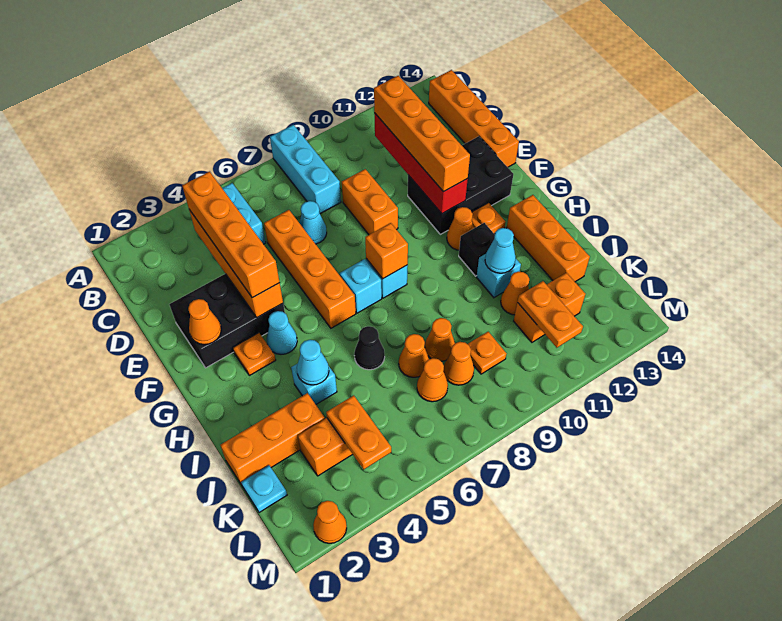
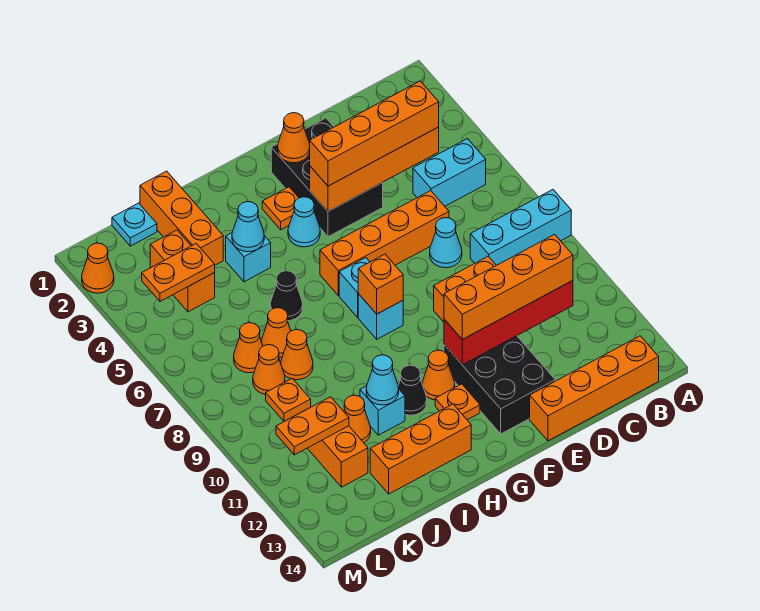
black brick H11 level 1 -> black cone H11 level 1

